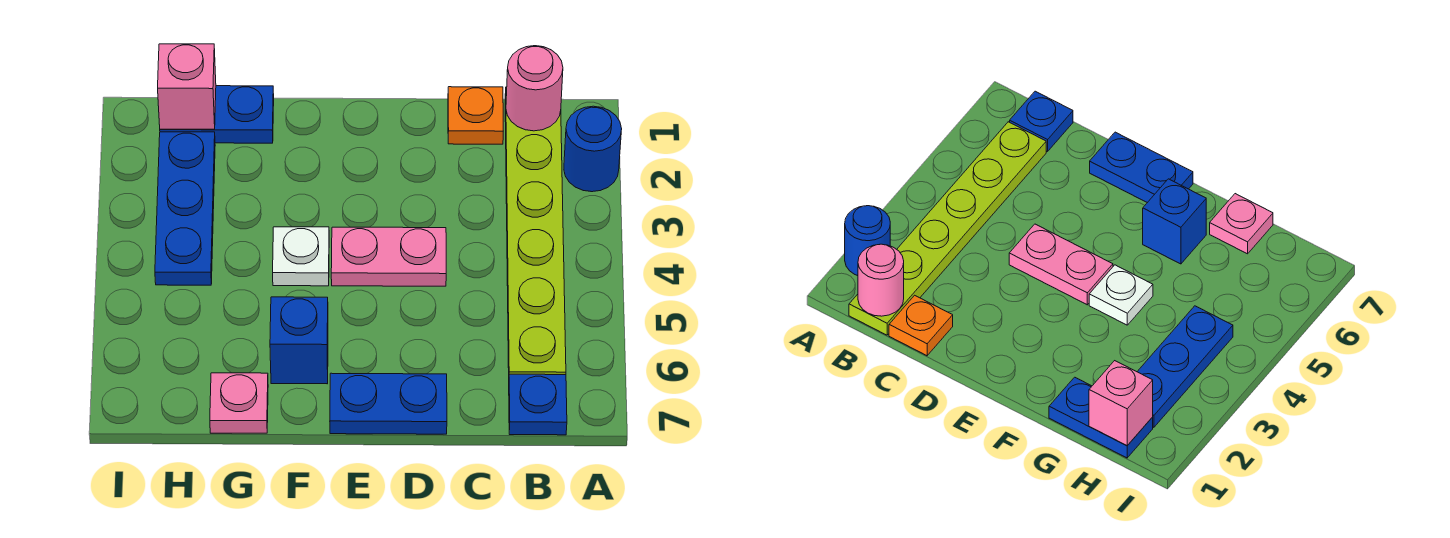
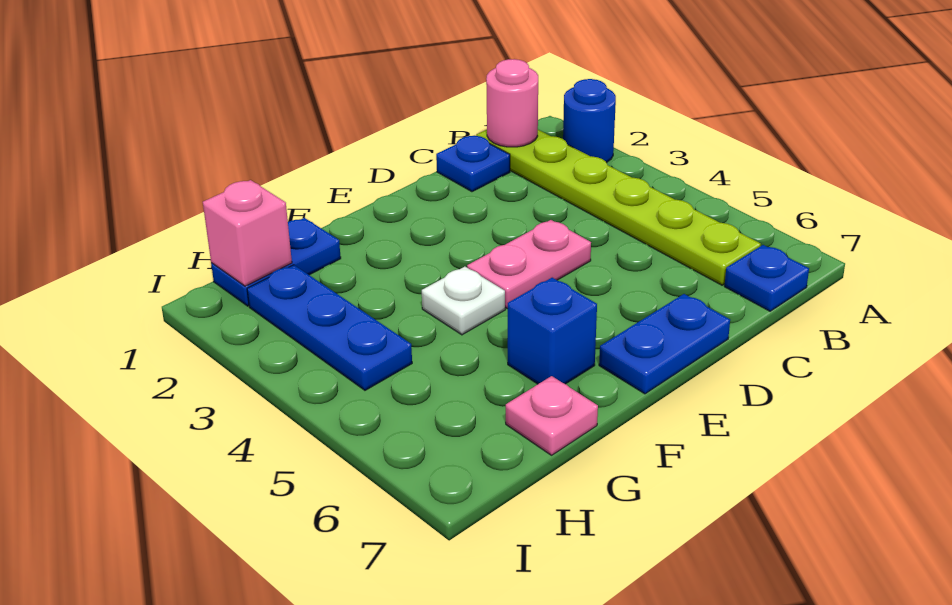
orange plate C1 level 1 -> blue plate C1 level 1

